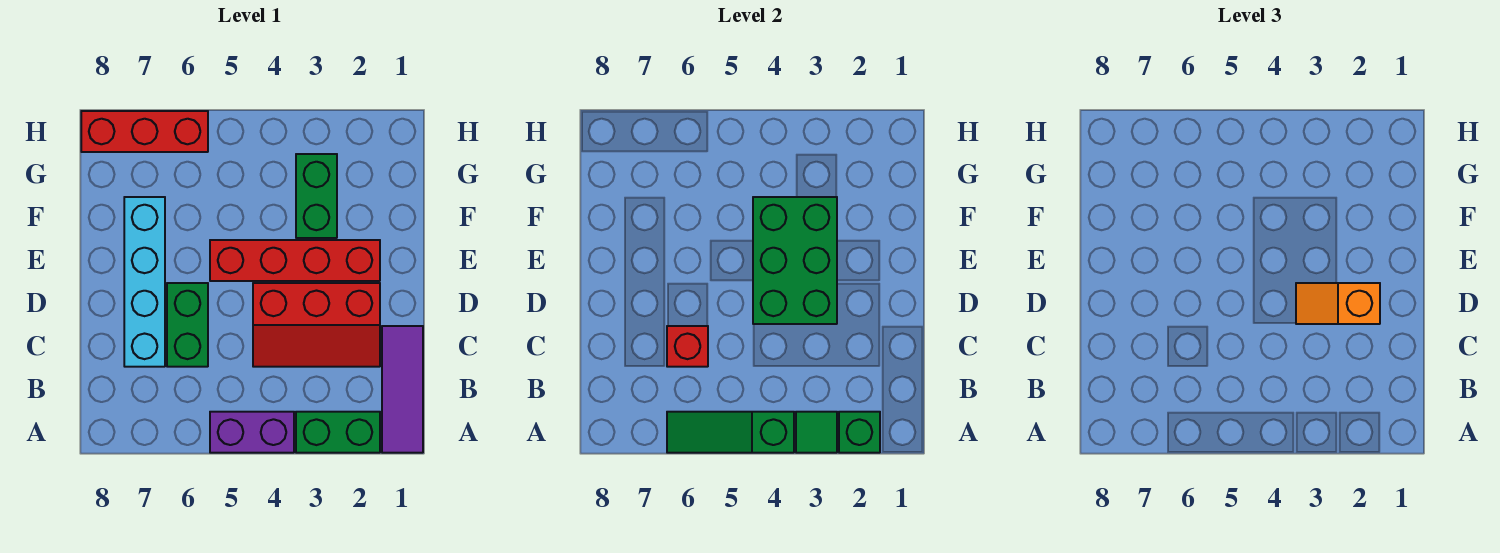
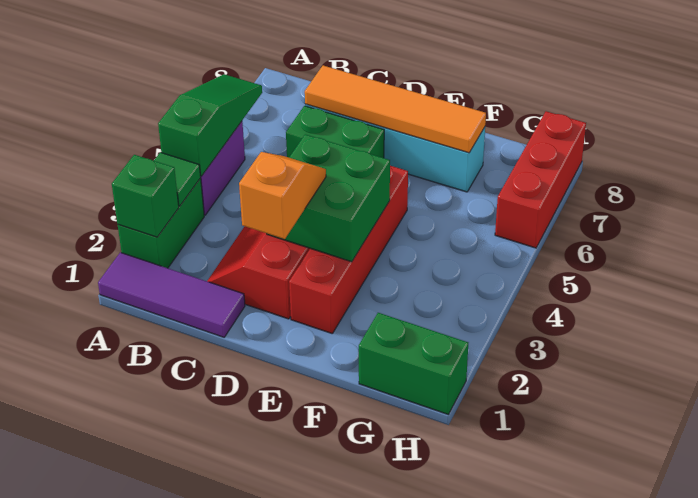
red brick C6 level 2 -> none
none -> orange tile C7:F7 level 2
green brick D3:F4 level 2 -> green brick D3:E4 level 2
green brick F3:G3 level 1 -> green brick G1:H1 level 1

